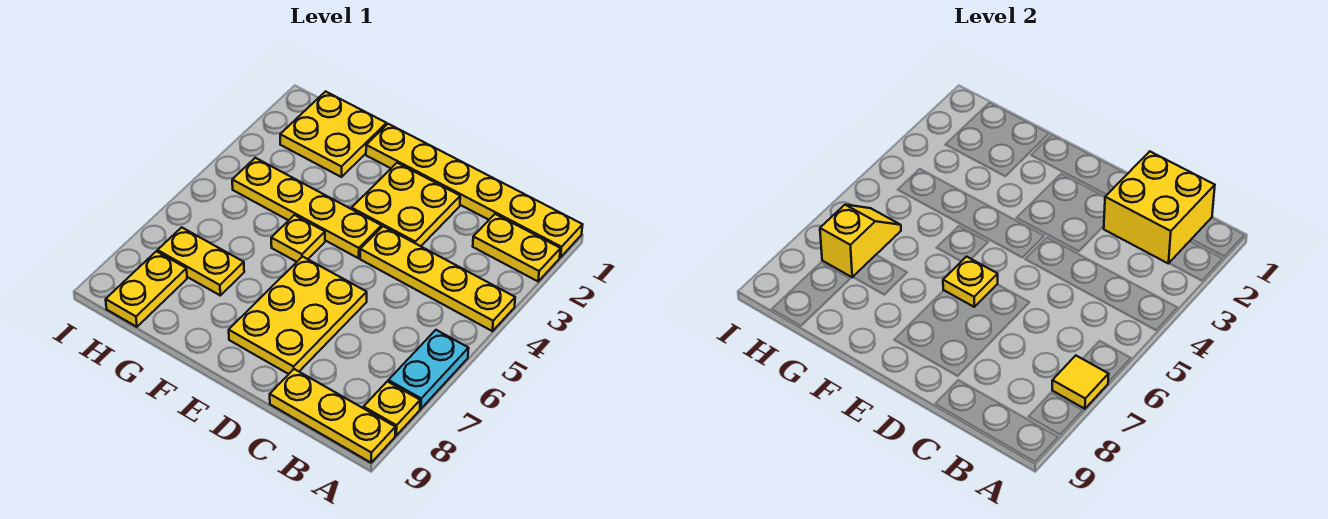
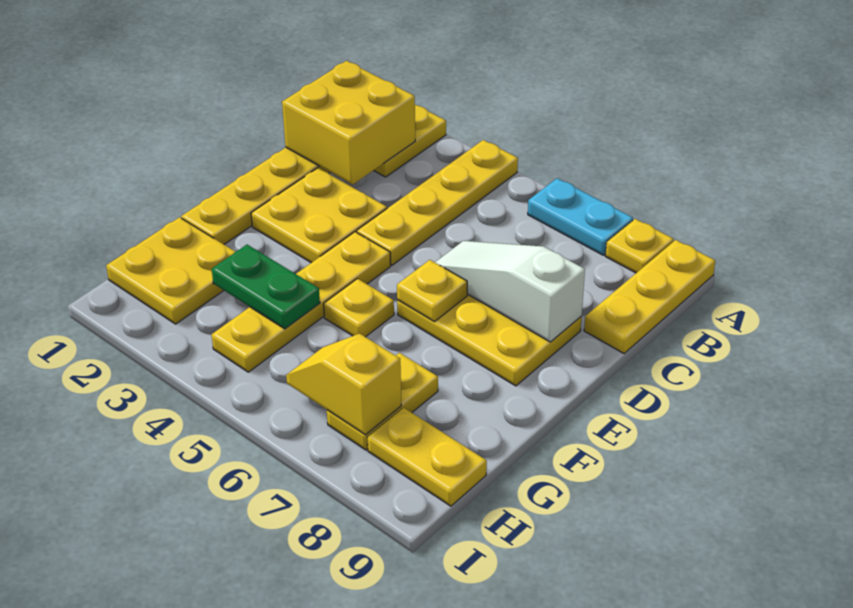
yellow tile A7 level 2 -> none
none -> white slope D6:D8 level 2 top 8
none -> green plate G3:G4 level 2

